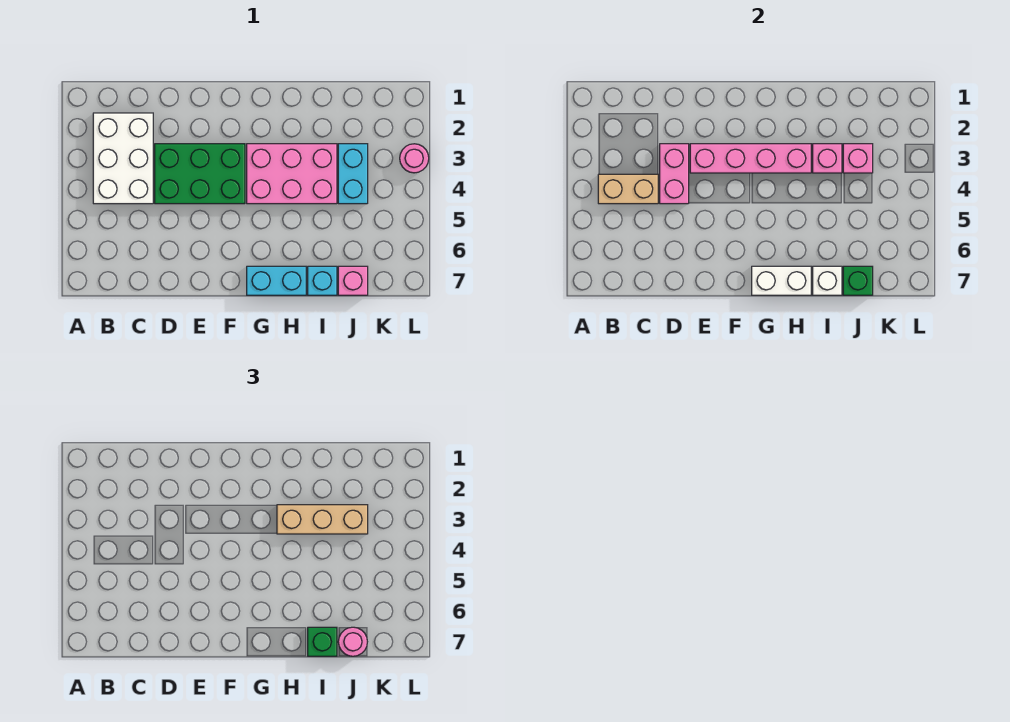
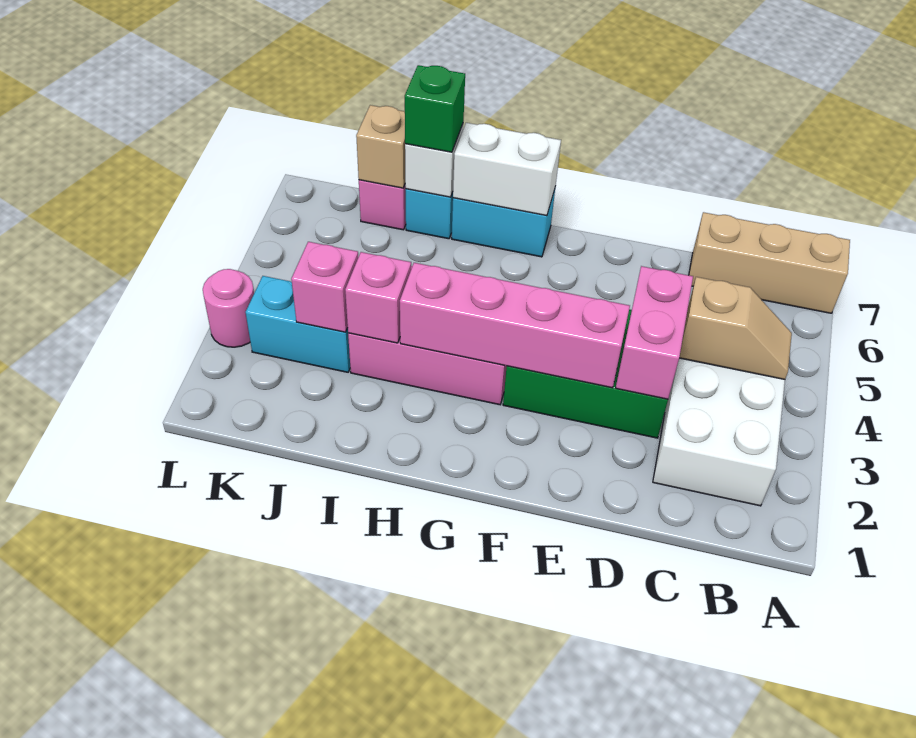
tan brick B4:C4 level 2 -> tan slope B4:C4 level 2 top C
tan brick H3:J3 level 3 -> tan brick A7:C7 level 1
cyan brick J3:J4 level 1 -> cyan brick J3:K3 level 1
green brick J7 level 2 -> tan brick J7 level 2
pink round brick J7 level 3 -> none

